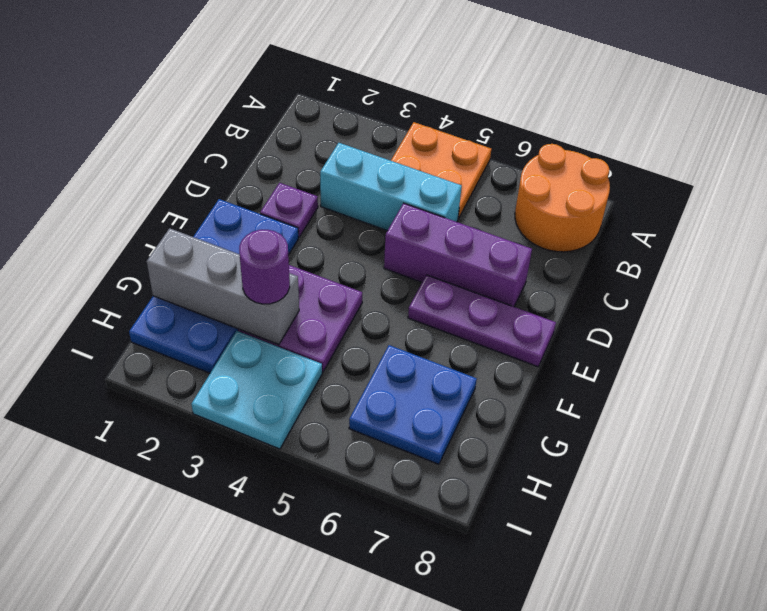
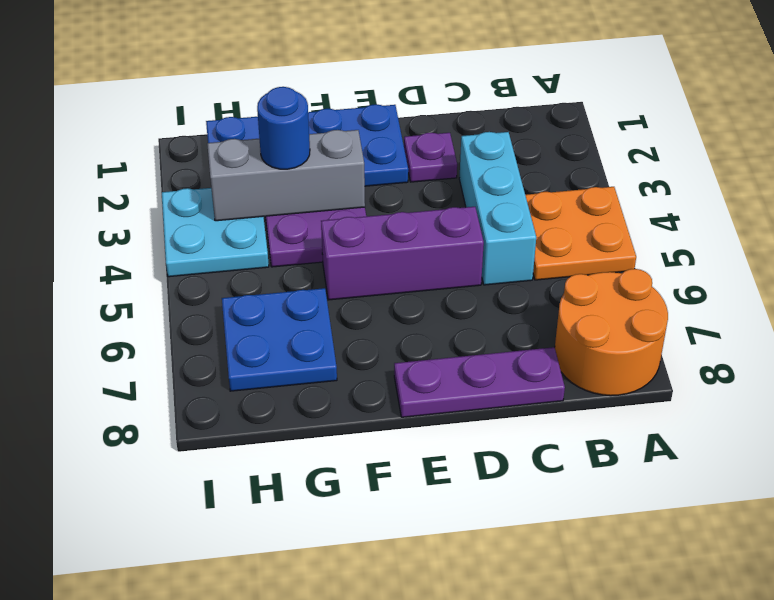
purple brick D5:D7 level 1 -> purple brick D5:F5 level 1
purple plate E6:E8 level 1 -> purple plate C8:E8 level 1
grey brick G1:G3 level 2 -> grey brick F3:H3 level 2
purple round brick G3 level 3 -> blue round brick G3 level 3

